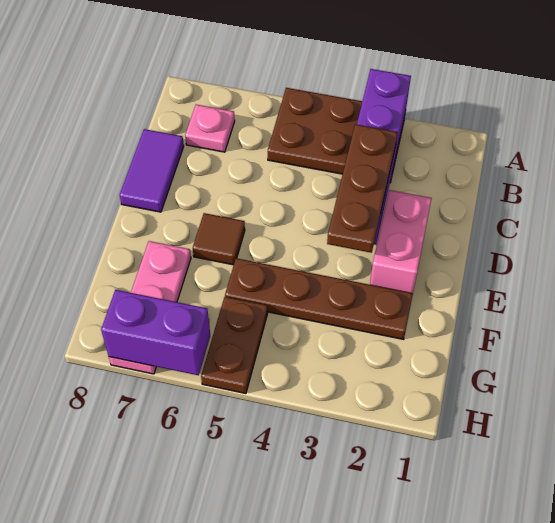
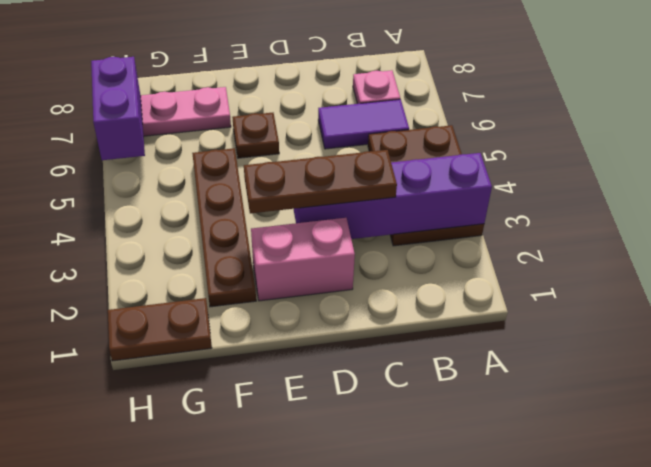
purple tile C8:D8 level 1 -> purple tile B6:C6 level 1
brown tile E6 level 1 -> brown plate E6 level 1
brown plate G5:H5 level 1 -> brown plate G1:H1 level 1

